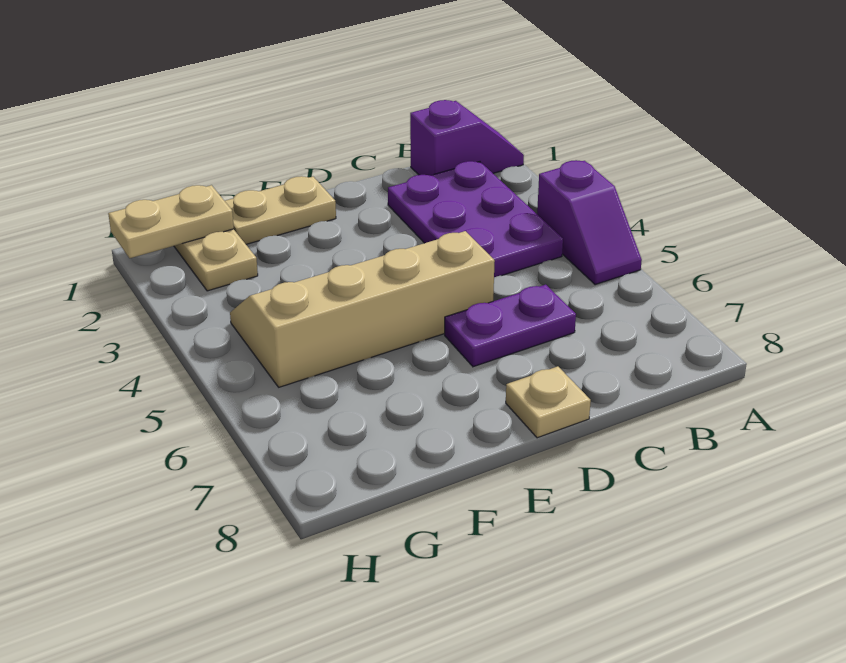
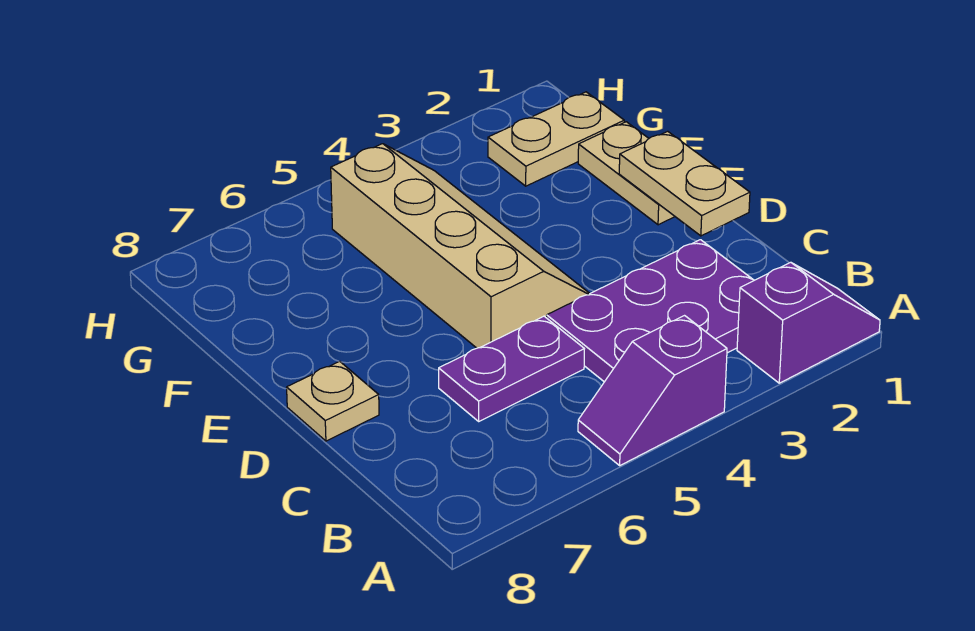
purple slope A1:B1 level 1 top B -> purple slope A1:A2 level 1 top 2
purple plate C6:D6 level 1 -> purple plate C5:C6 level 1
tan plate G1:H1 level 2 -> tan plate D1:E1 level 2

